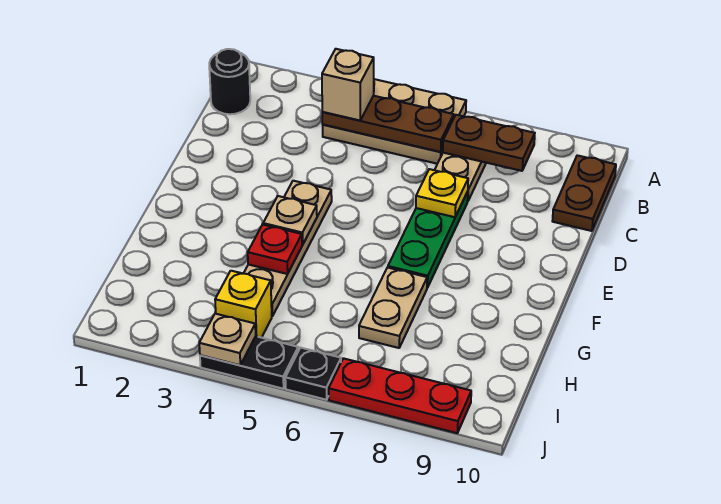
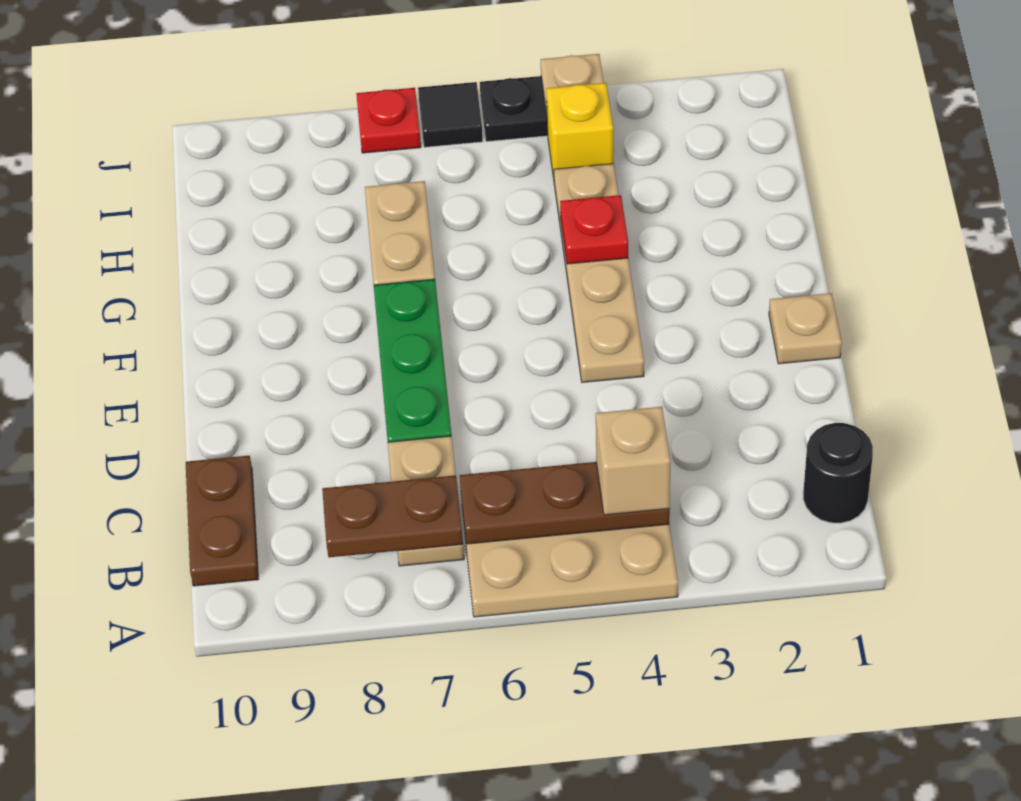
yellow plate D7 level 2 -> none
tan plate F4 level 2 -> tan plate E1 level 1
black plate J6 level 1 -> black tile J6 level 1
red plate J7:J9 level 1 -> red plate J7 level 1

